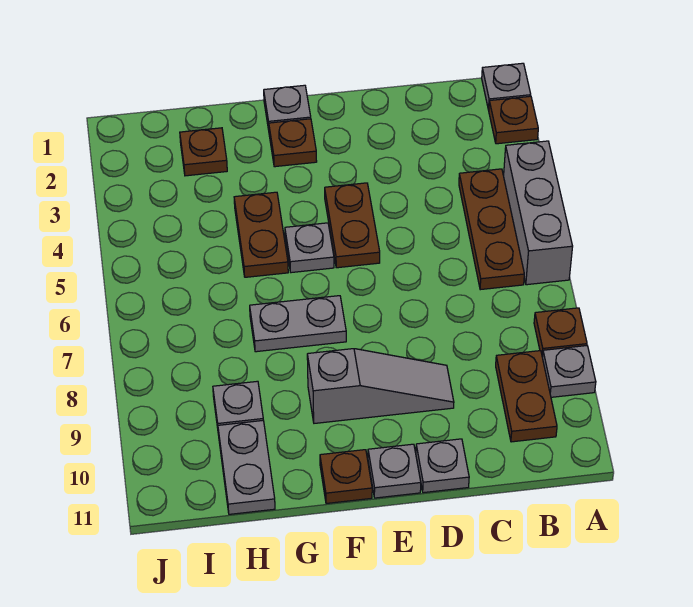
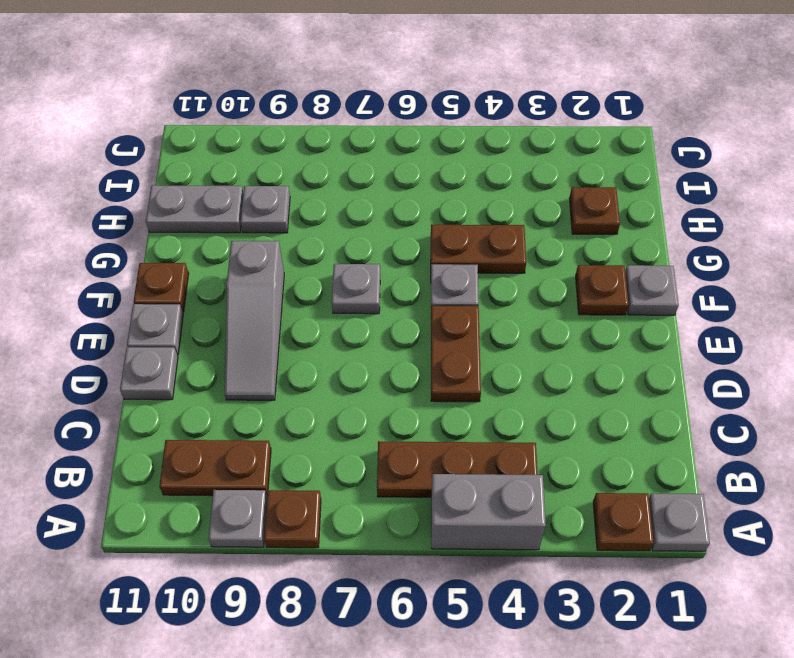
grey brick A4:A6 level 1 -> grey brick A4:A5 level 1
brown plate E4:E5 level 1 -> brown plate D5:E5 level 1
grey plate F7:G7 level 1 -> grey plate F7 level 1

